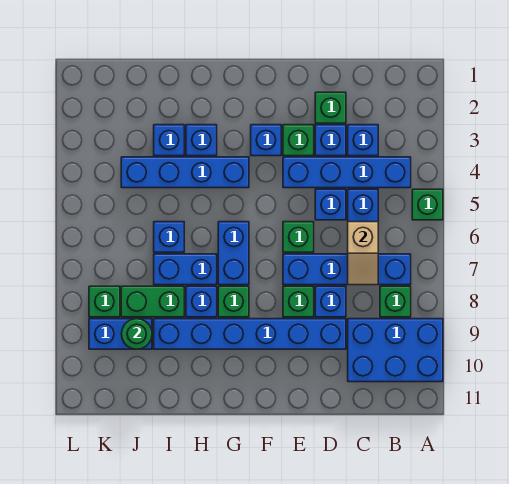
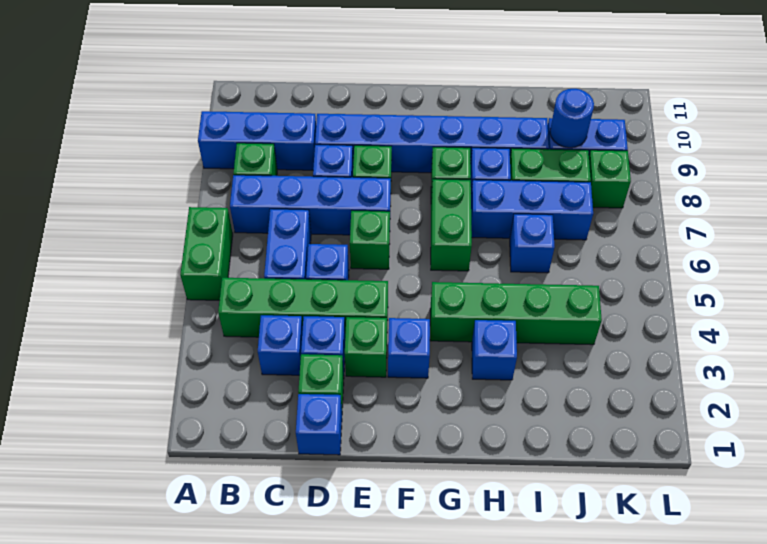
green brick A5 level 1 -> green brick A5:A6 level 1
blue brick A9:C10 level 1 -> blue brick A9:C9 level 1
blue brick B4:E4 level 1 -> green brick B4:E4 level 1
tan slope C6:C7 level 2 top 6 -> none
blue brick G4:J4 level 1 -> green brick G4:J4 level 1
blue brick G6:G7 level 1 -> green brick G6:G7 level 1
blue brick H7:I7 level 1 -> blue brick H7:J7 level 1
blue brick I3 level 1 -> blue brick D1 level 1
green round brick J9 level 2 -> blue round brick J9 level 2

